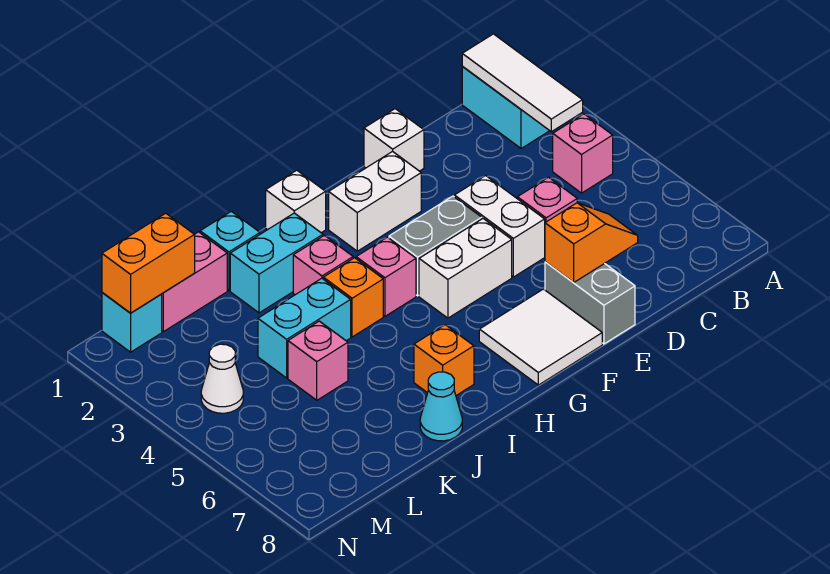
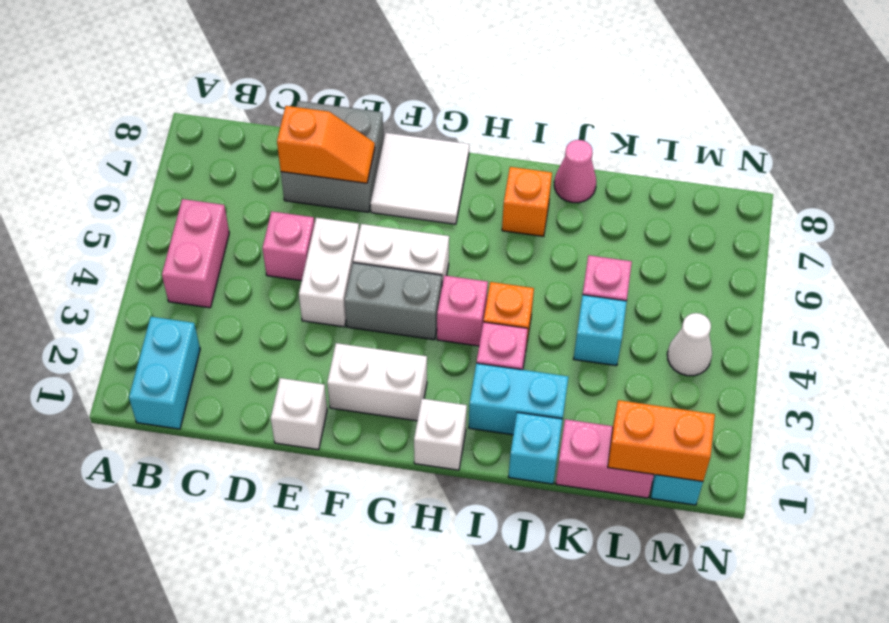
white tile B1:B3 level 2 -> none
pink brick B4 level 1 -> pink brick B4:B5 level 1
orange slope D7:E7 level 2 top E -> orange slope D7:E7 level 2 top D
grey brick E7:E8 level 1 -> grey brick D7:E8 level 1
cyan brick J4:K4 level 1 -> cyan brick K4 level 1
cyan cone J8 level 1 -> pink cone J8 level 1

